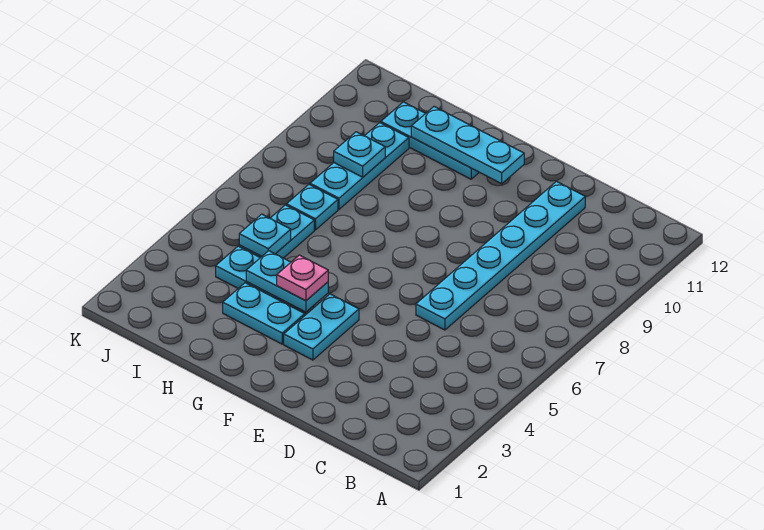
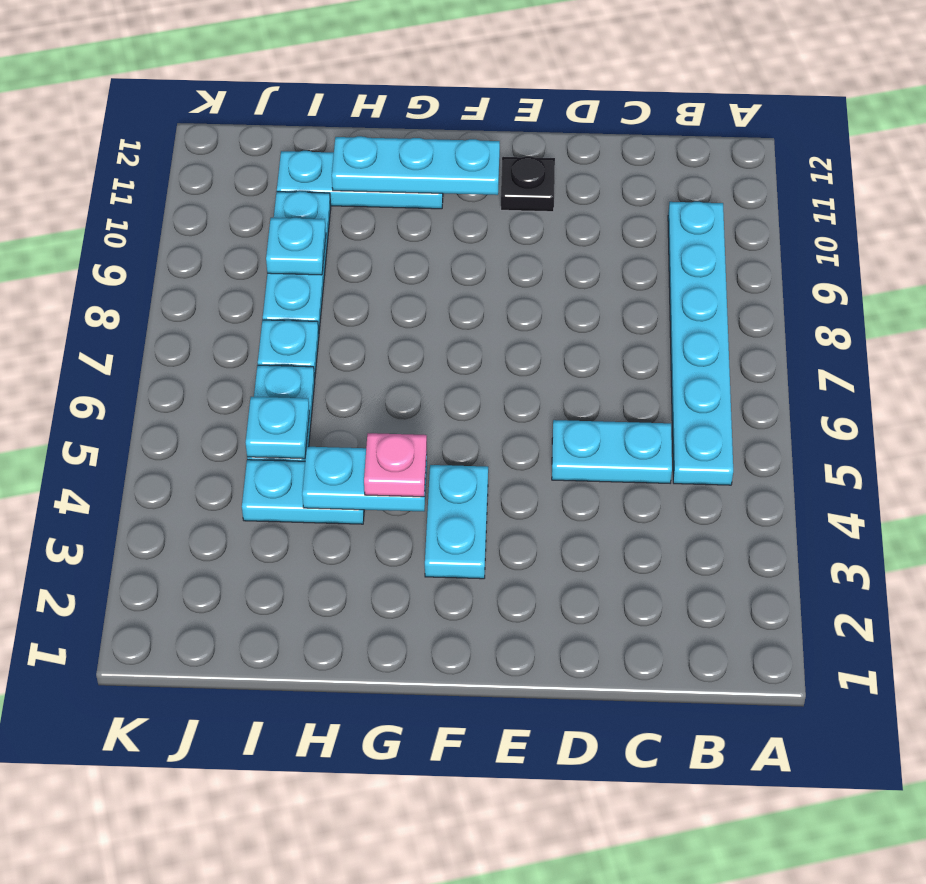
cyan plate D6:D11 level 1 -> cyan plate B5:B10 level 1
none -> black plate E11 level 1
cyan plate G3:H3 level 1 -> cyan plate C5:D5 level 1

